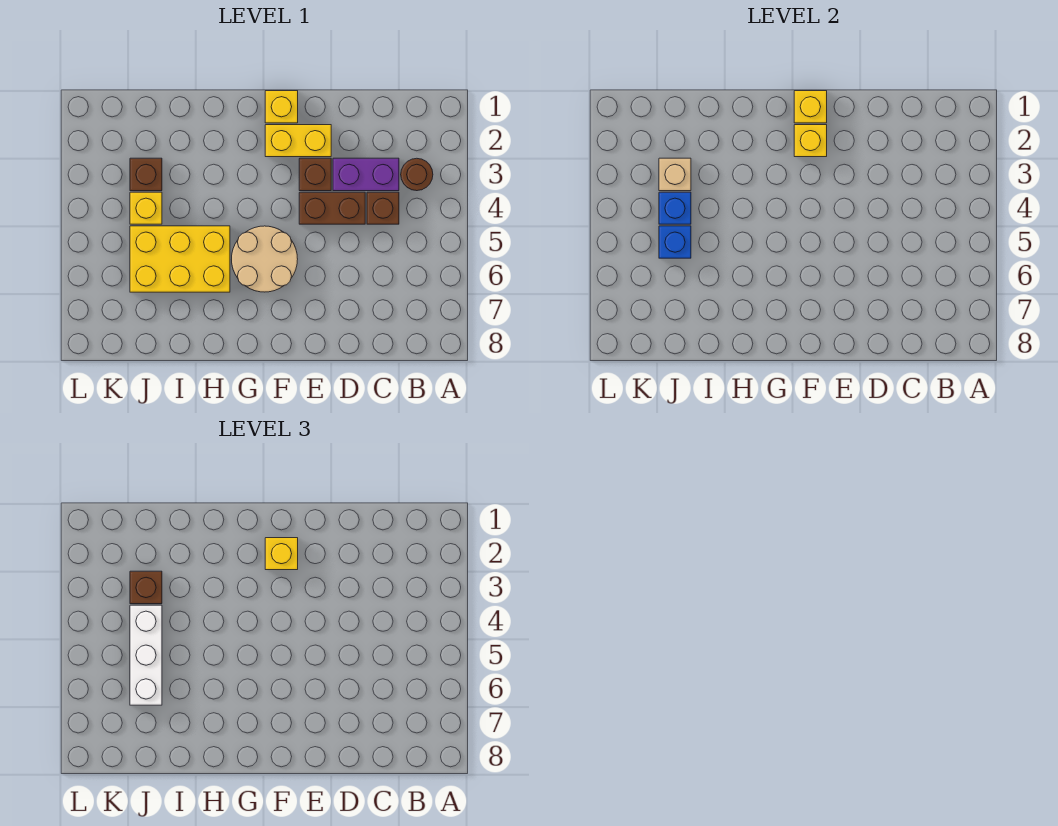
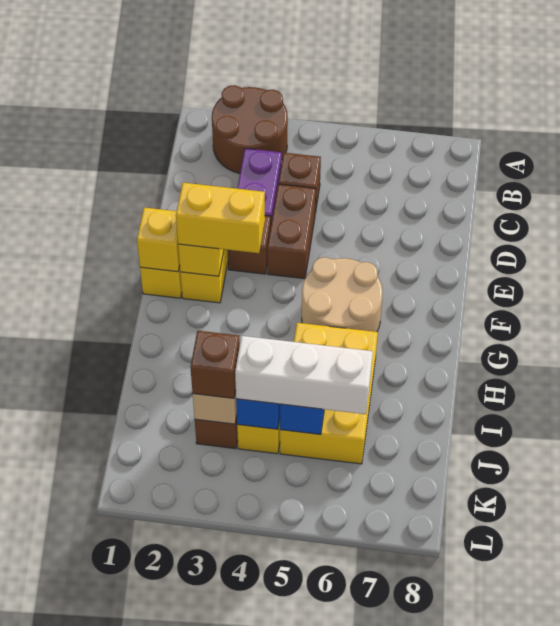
brown round brick B3 level 1 -> brown round brick A2:B3 level 1
yellow brick F2 level 3 -> yellow brick F2:F3 level 3

